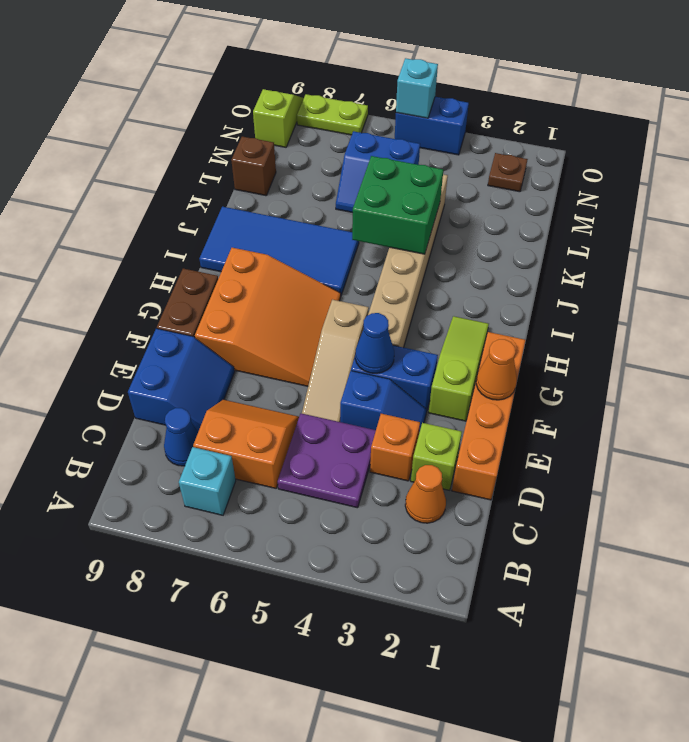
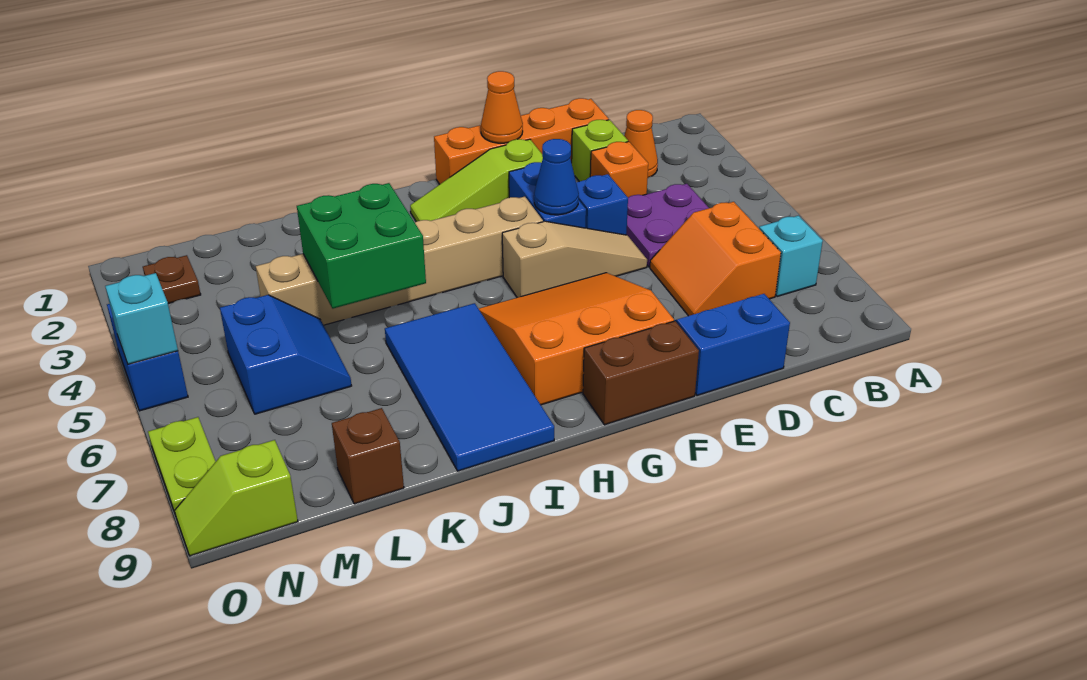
blue cone C8 level 1 -> none

